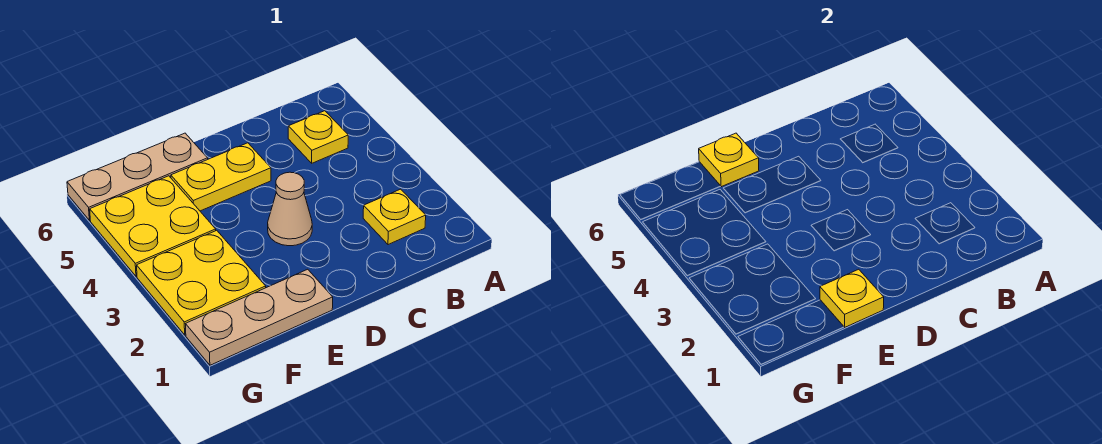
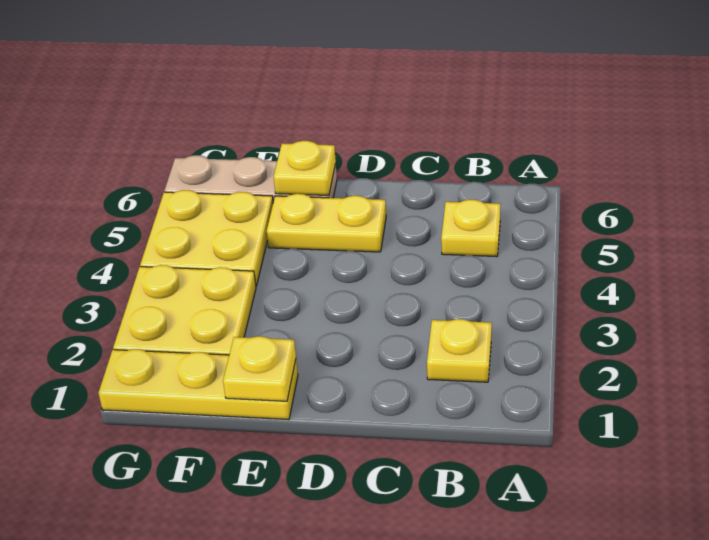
tan cone D3 level 1 -> none
tan plate E1:G1 level 1 -> yellow plate E1:G1 level 1

